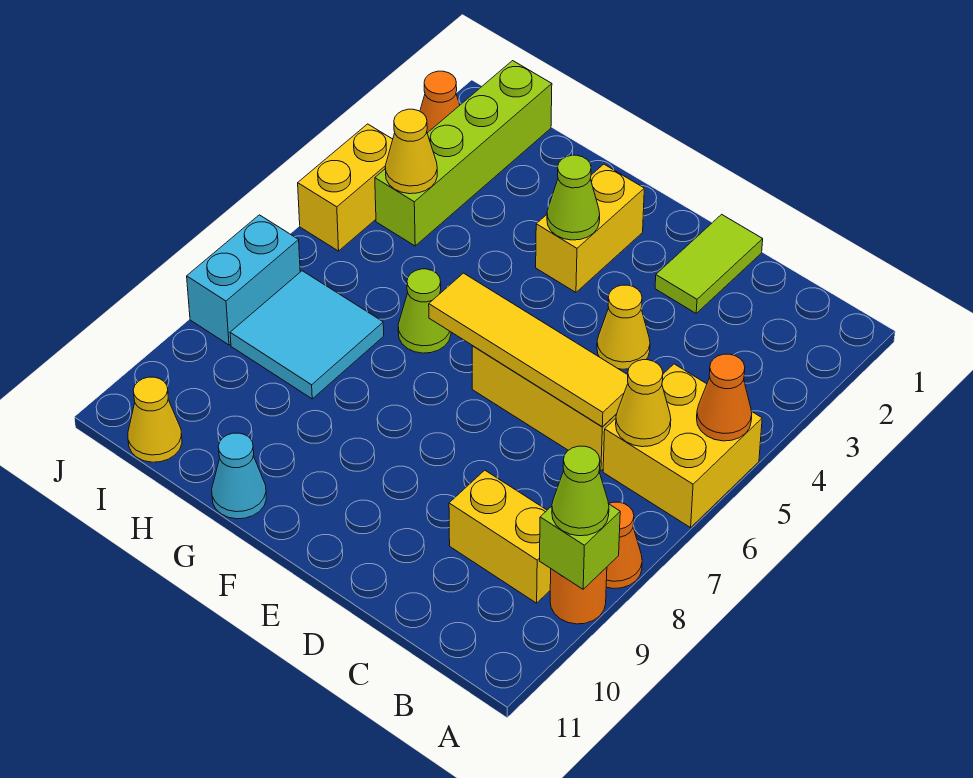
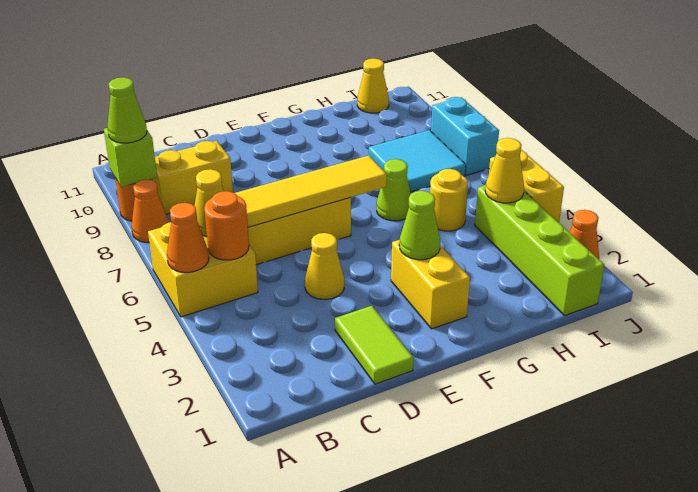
none -> orange round brick B5 level 2
cyan cone G11 level 1 -> none
none -> yellow round brick H5 level 1

